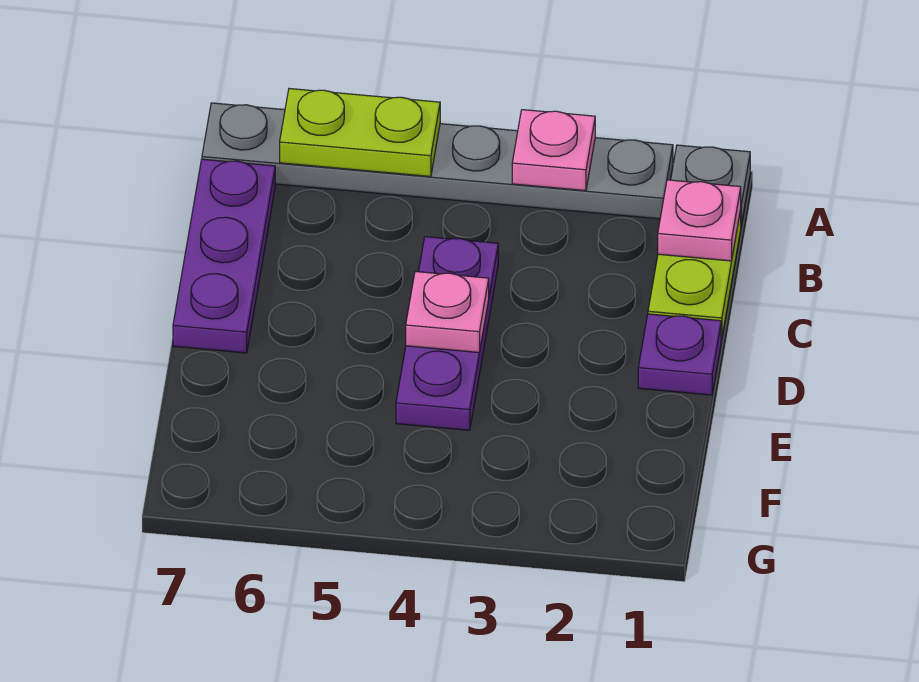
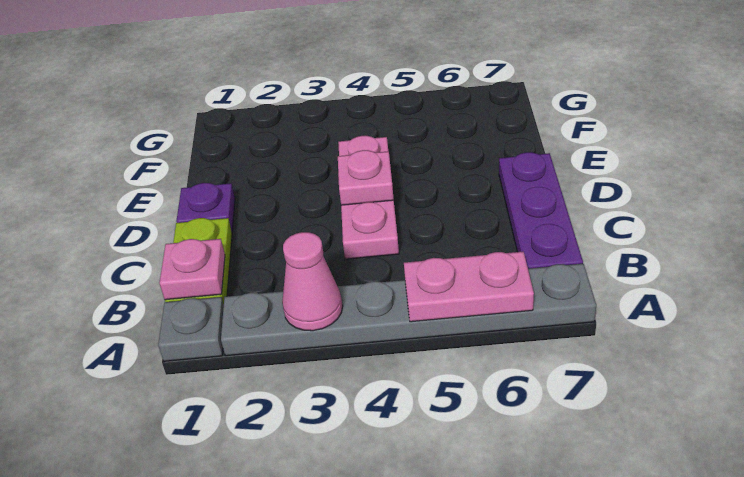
pink plate A3 level 2 -> pink cone A3 level 2
lime plate A5:A6 level 2 -> pink plate A5:A6 level 2
purple plate C4:E4 level 1 -> pink plate C4:E4 level 1

